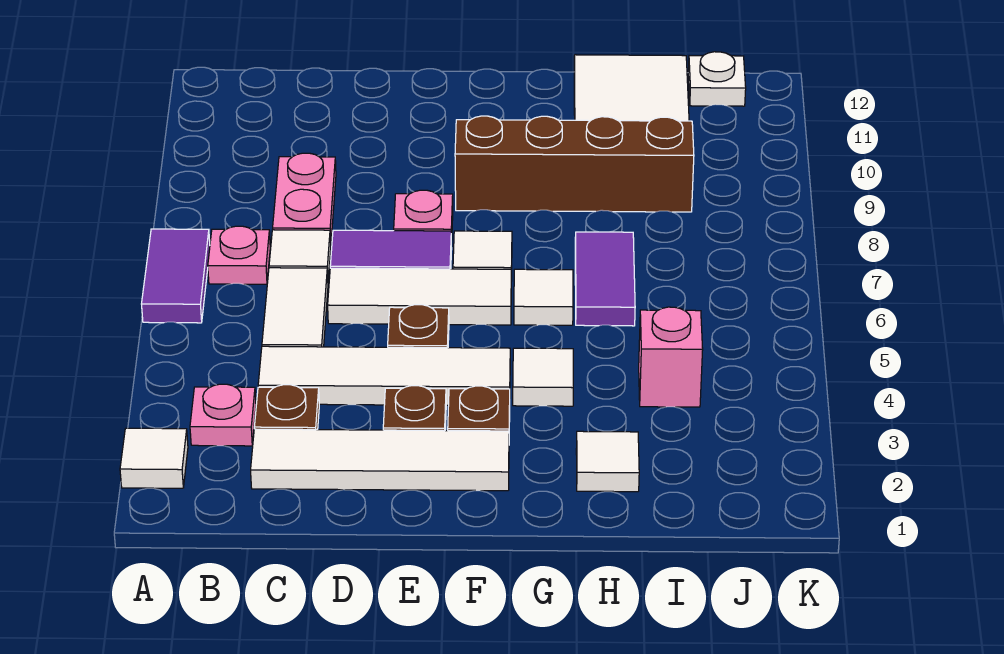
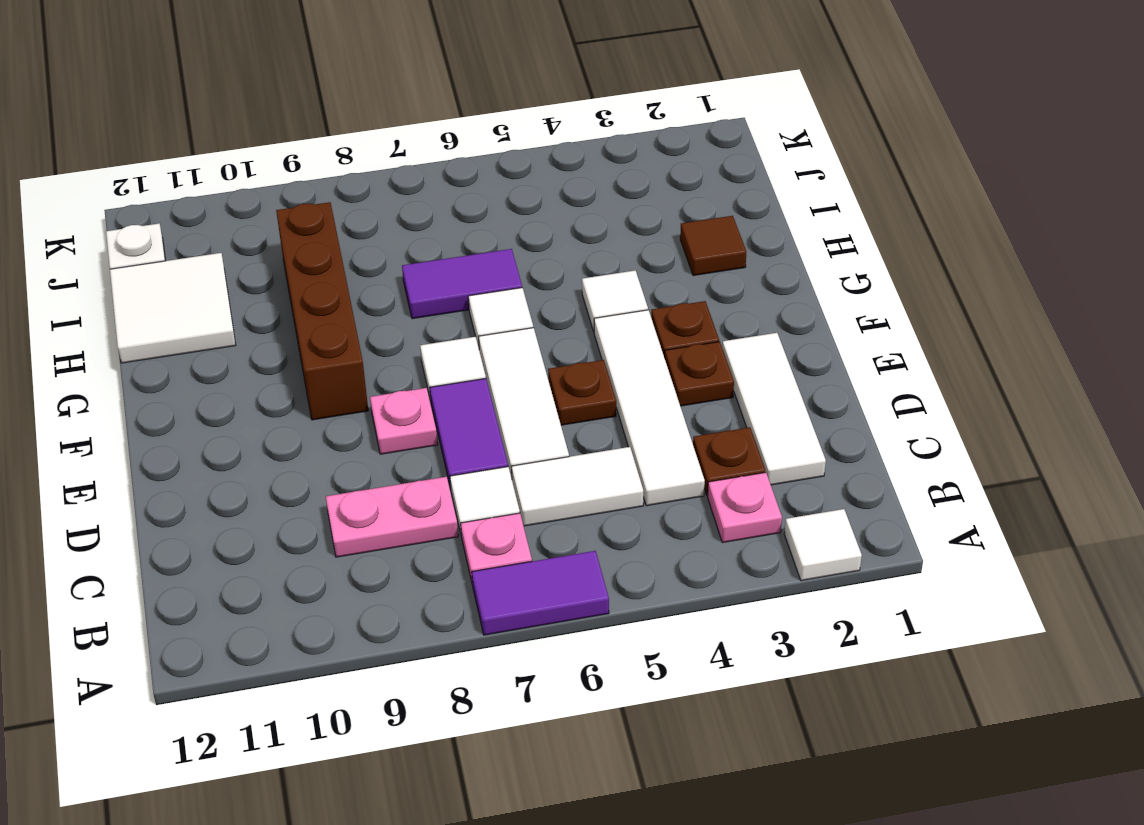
white tile C2:F2 level 1 -> white tile C2:E2 level 1
white tile H2 level 1 -> brown tile H2 level 1
pink brick I4 level 1 -> none

